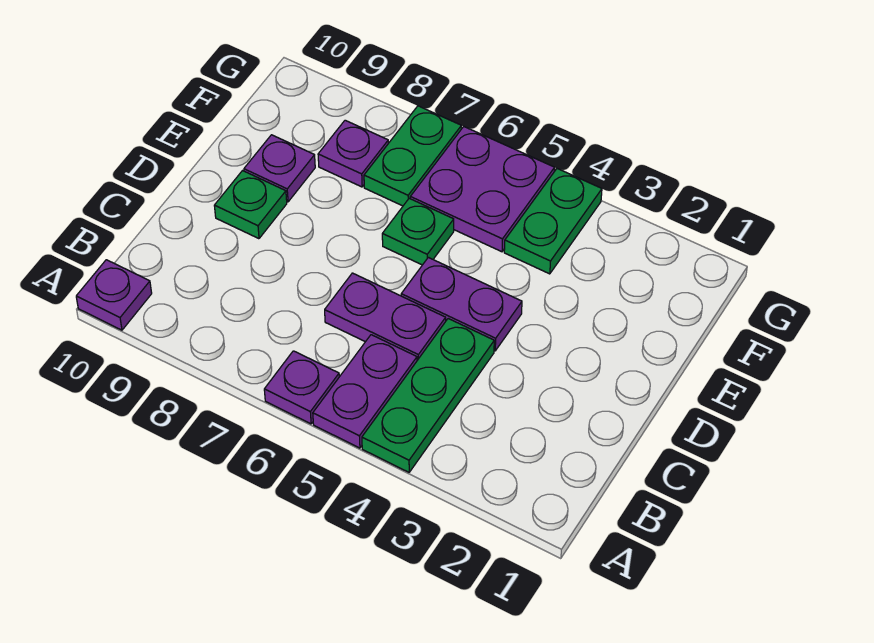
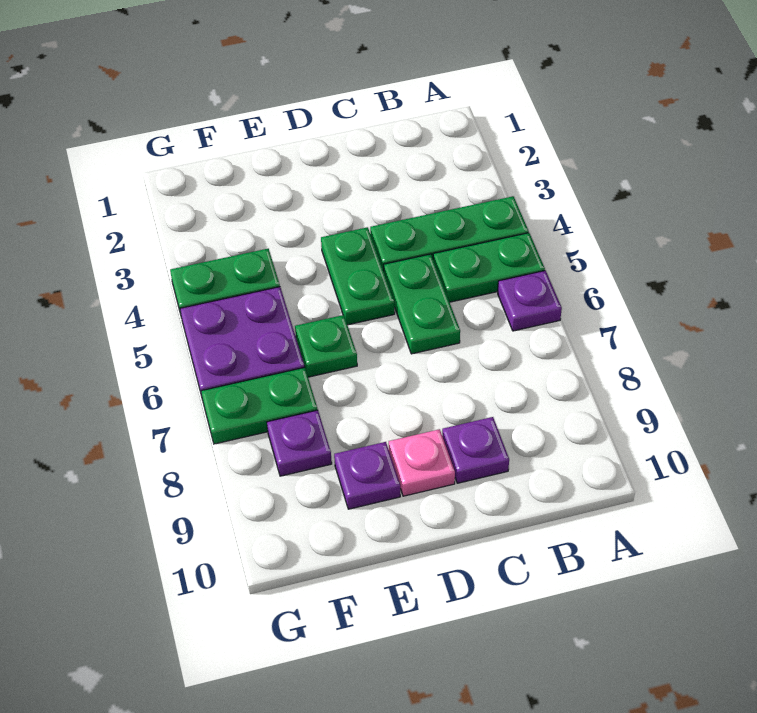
purple plate A5:B5 level 1 -> green plate A5:B5 level 1
purple plate A10 level 1 -> purple plate C9 level 1
purple plate C5:C6 level 1 -> green plate C5:C6 level 1
purple plate D4:D5 level 1 -> green plate D4:D5 level 1
green plate D9 level 1 -> pink plate D9 level 1

